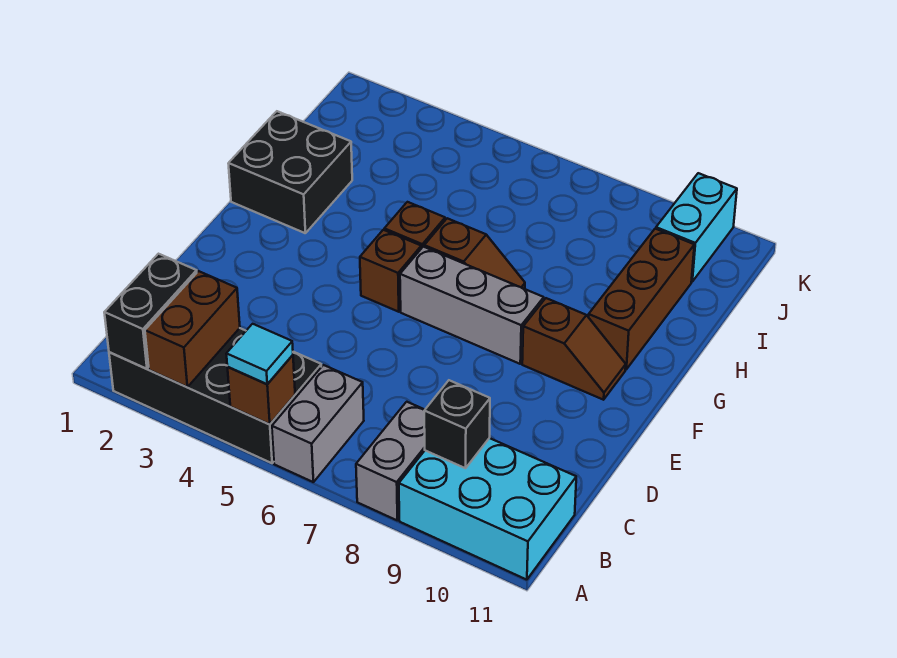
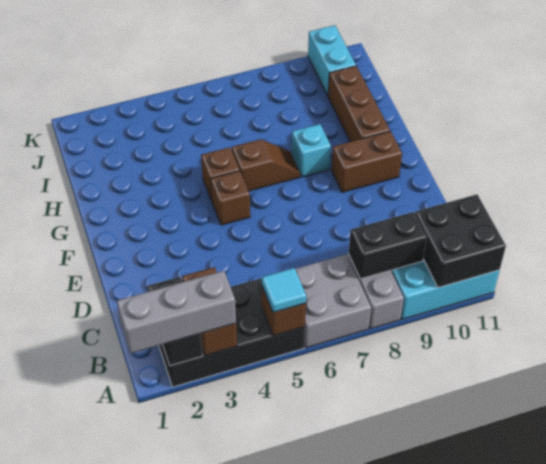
grey brick A6:B6 level 1 -> grey brick A6:B7 level 1
black brick B9 level 2 -> black brick B8:B9 level 2
grey brick F6:F8 level 1 -> grey brick A1:A3 level 3
brown slope F9:F10 level 1 top 9 -> brown brick F9:F10 level 1
black brick G1:H2 level 1 -> black brick A10:B11 level 2
none -> cyan brick G8 level 1

